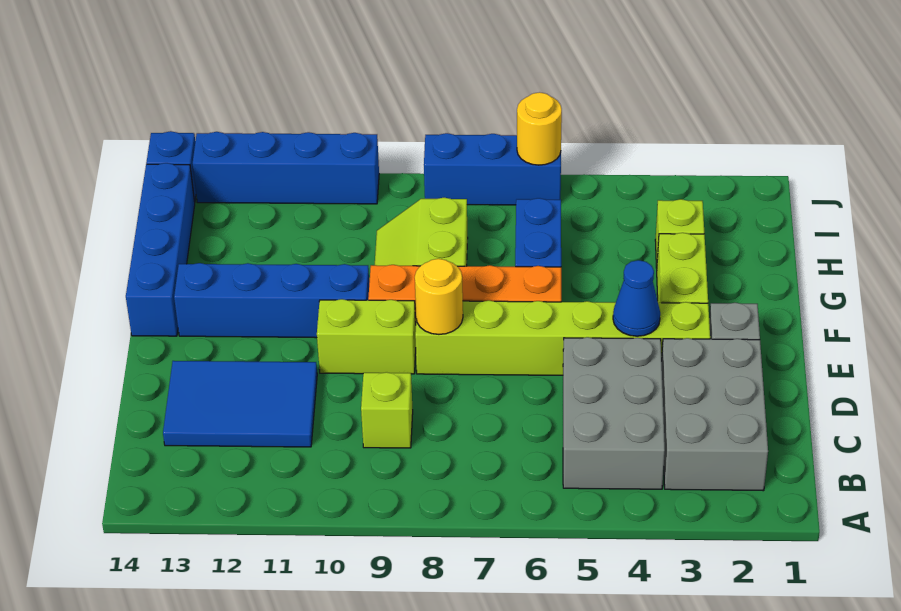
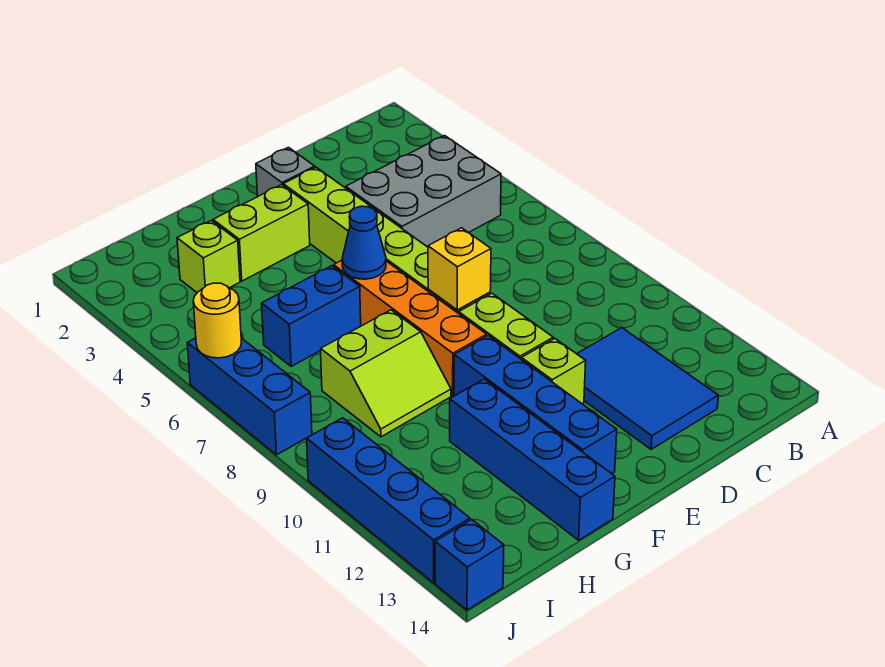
grey brick B2:D3 level 1 -> none
lime brick C9 level 1 -> lime brick E11 level 1
blue cone E4 level 2 -> blue cone F6 level 2
yellow round brick E8 level 2 -> yellow brick E8 level 2
blue brick F14:I14 level 1 -> blue brick G11:G14 level 1

